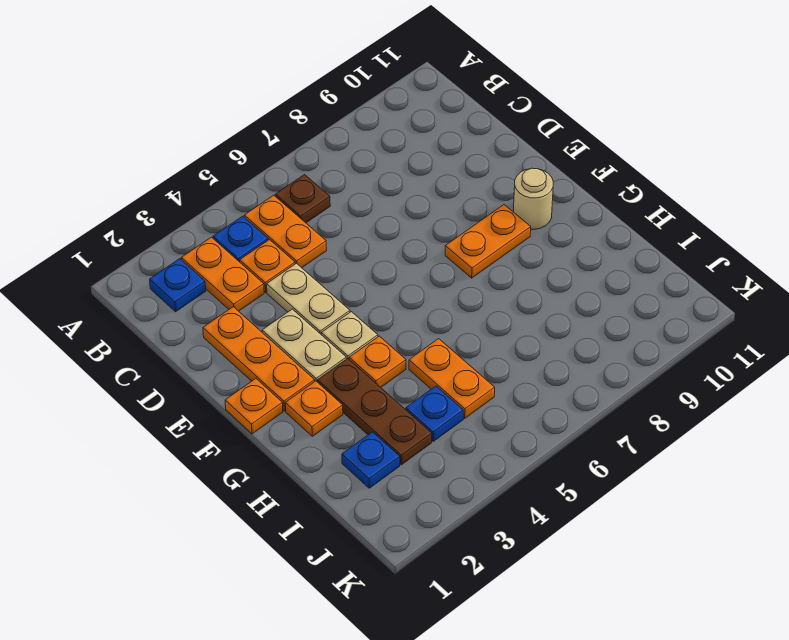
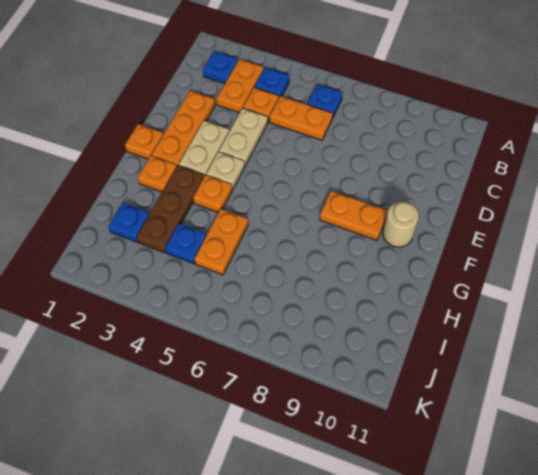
orange plate B5:C5 level 1 -> orange plate C5:C6 level 1
brown plate B6 level 1 -> blue plate B6 level 1

